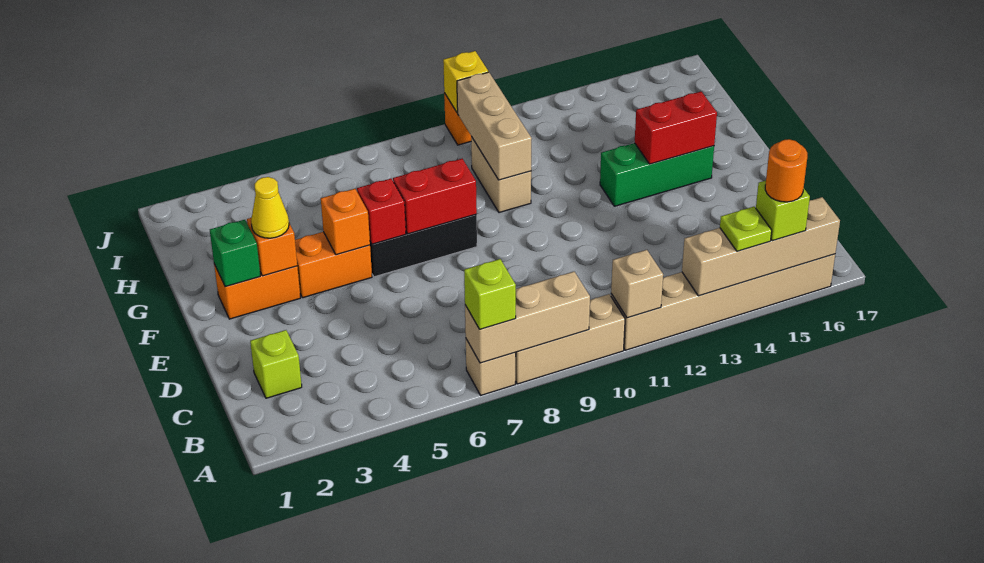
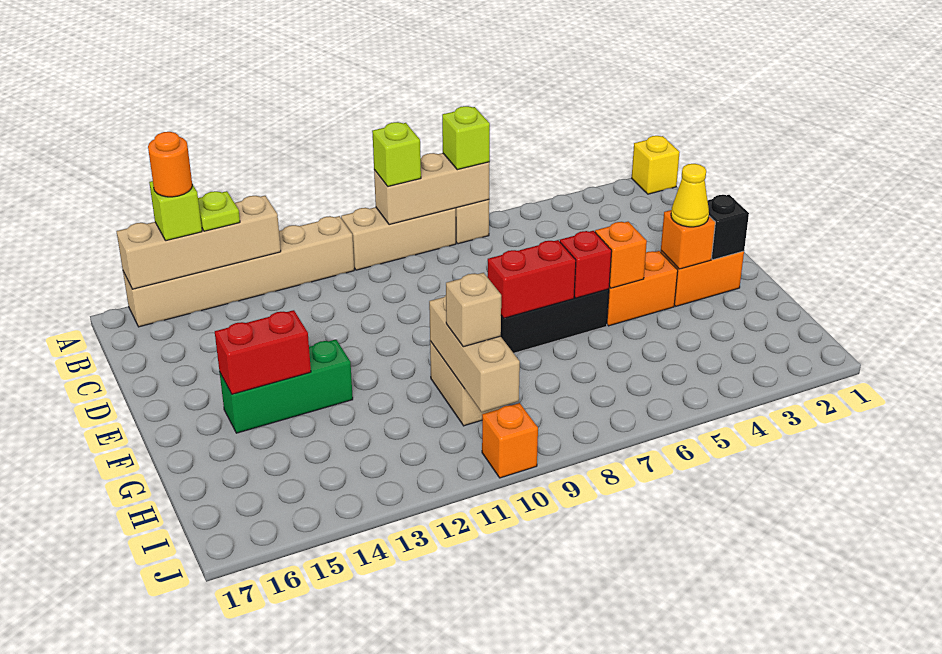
tan brick A11 level 2 -> tan brick H10 level 3
lime brick C2 level 1 -> lime brick A9 level 3
green brick F2 level 2 -> black brick F2 level 2
yellow brick J10 level 2 -> yellow brick A1 level 1

